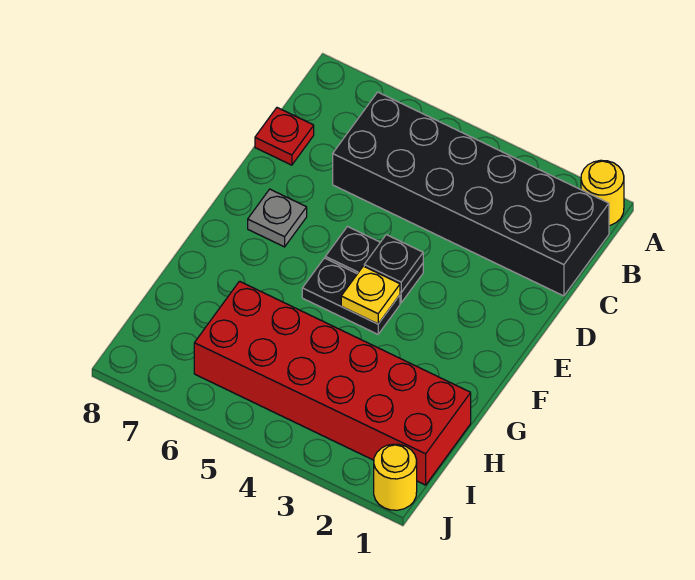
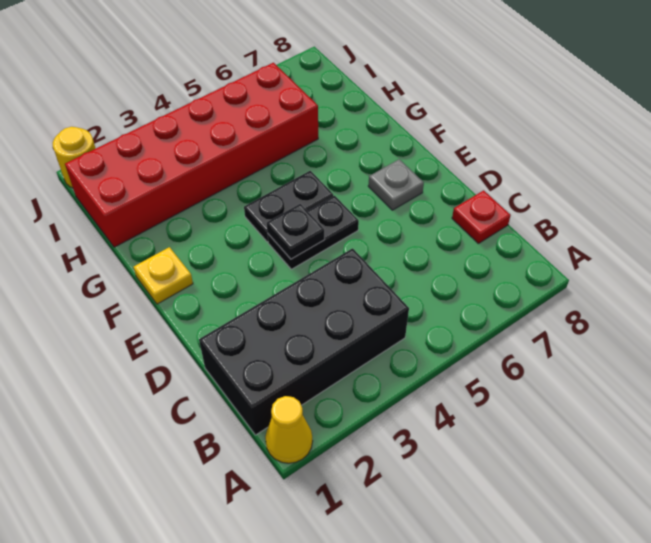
yellow round brick A1 level 1 -> yellow cone A1 level 1
black brick B1:C6 level 1 -> black brick B1:C4 level 1
yellow plate F4 level 2 -> yellow plate F1 level 1

